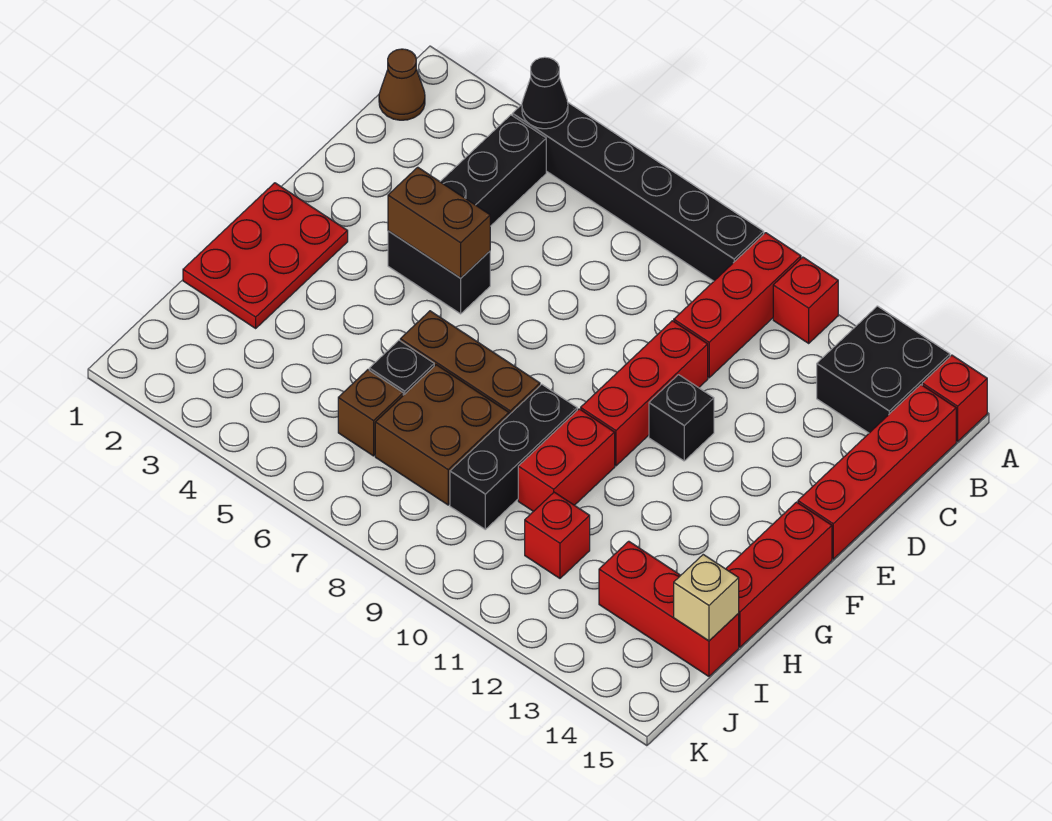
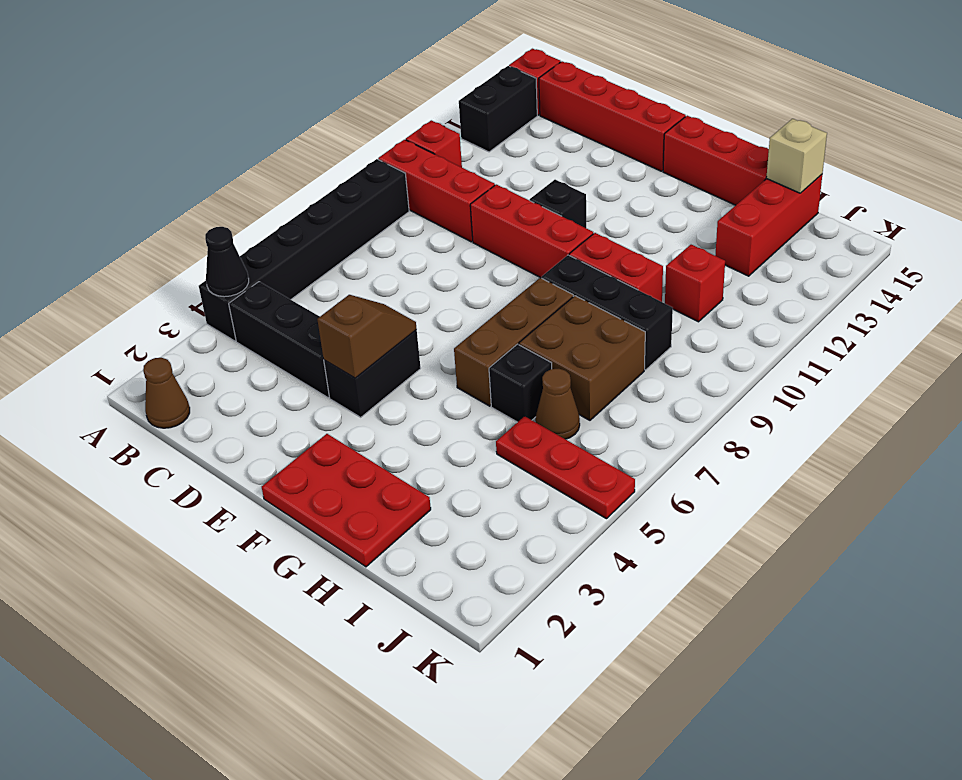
black brick A13:B14 level 1 -> black brick A13:A14 level 1
brown brick E4:E5 level 2 -> brown slope E4:E5 level 2 top 4
none -> red plate I5:K5 level 1
brown brick I6 level 1 -> brown cone I6 level 1

